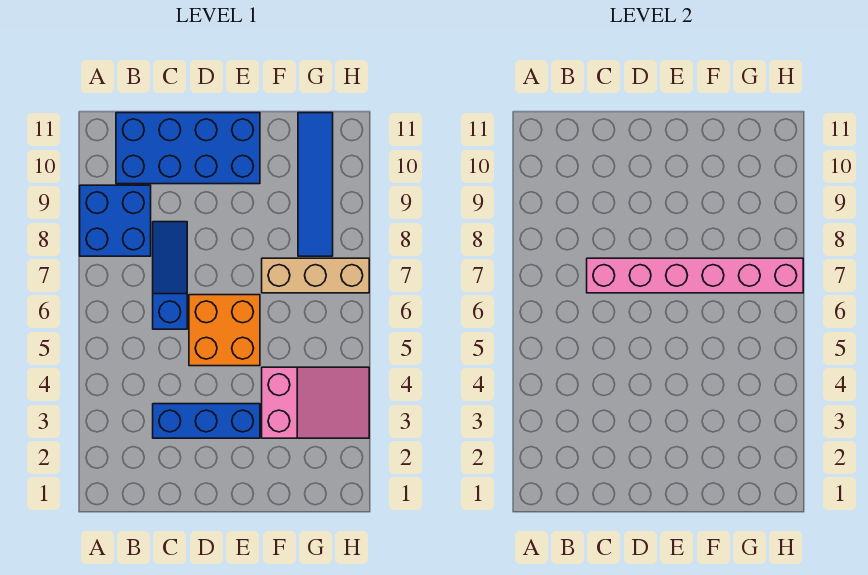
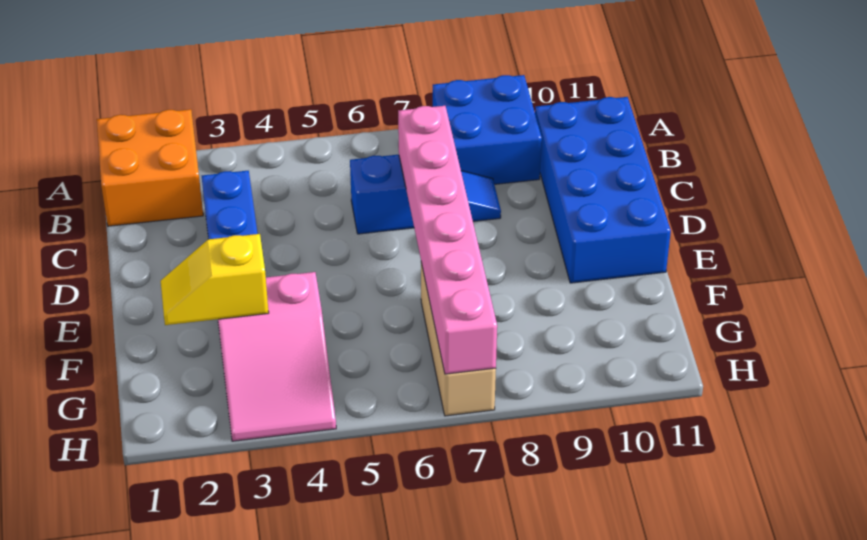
orange brick D5:E6 level 1 -> orange brick A1:B2 level 1
none -> yellow slope F2:F3 level 2 top 3
blue tile G8:G11 level 1 -> none

